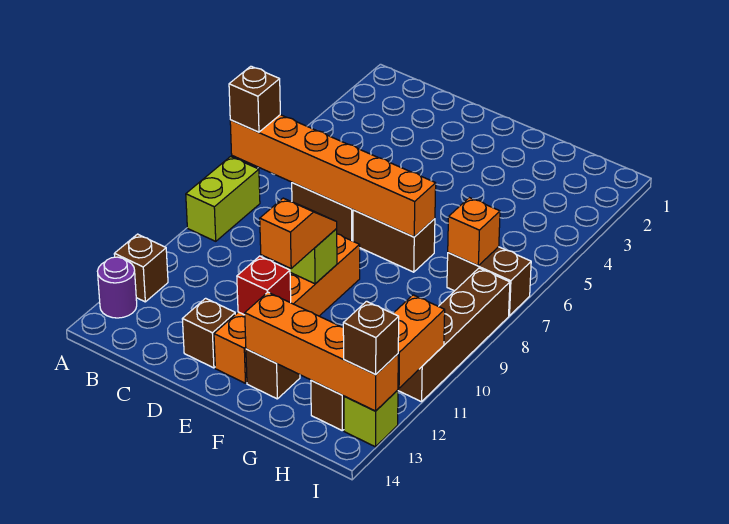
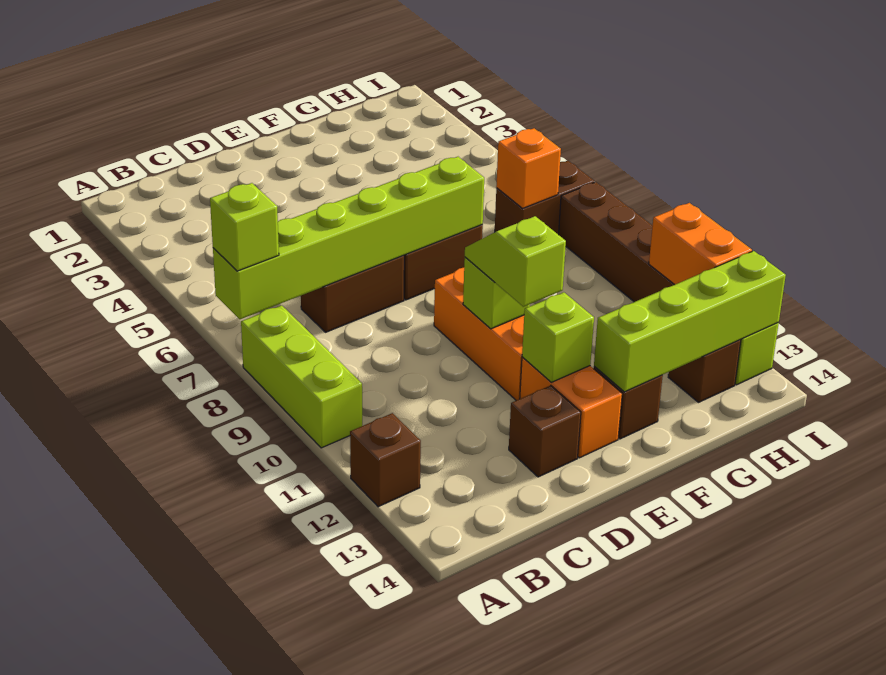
orange brick A7:F7 level 2 -> lime brick A7:F7 level 2
brown brick A7 level 3 -> lime brick A7 level 3
lime brick A8:A9 level 1 -> lime brick A8:A10 level 1
purple round brick A13 level 1 -> none
orange slope E10:E11 level 3 top 11 -> lime slope E10:E11 level 3 top 11
red brick E12 level 2 -> lime brick E12 level 2
orange brick F13:I13 level 2 -> lime brick F13:I13 level 2
brown brick I13 level 3 -> none

